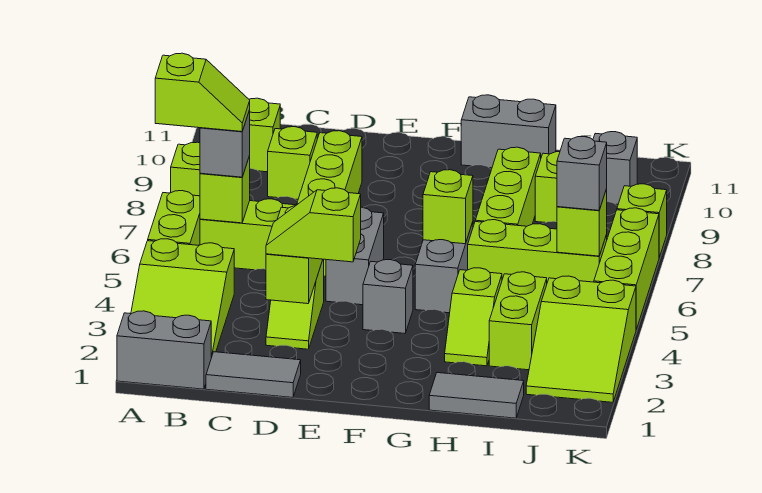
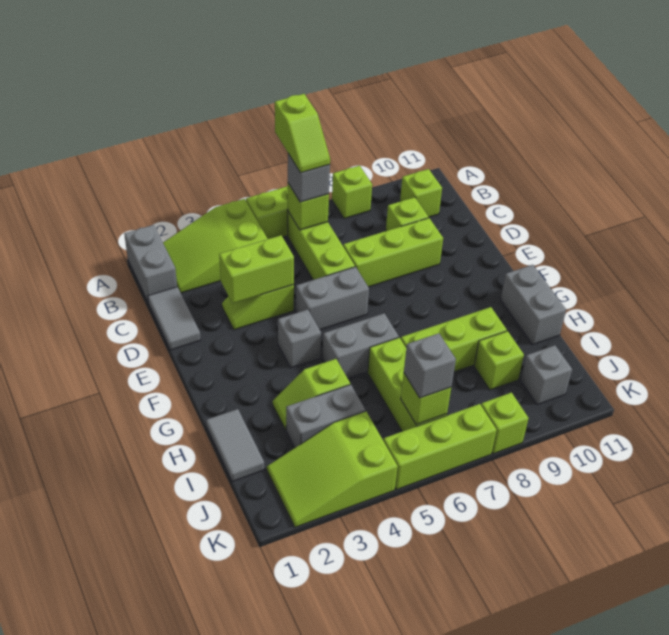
lime slope D3:E3 level 3 top E -> none
lime brick G6 level 2 -> none
lime brick I3:I4 level 1 -> grey brick I3:I4 level 1

